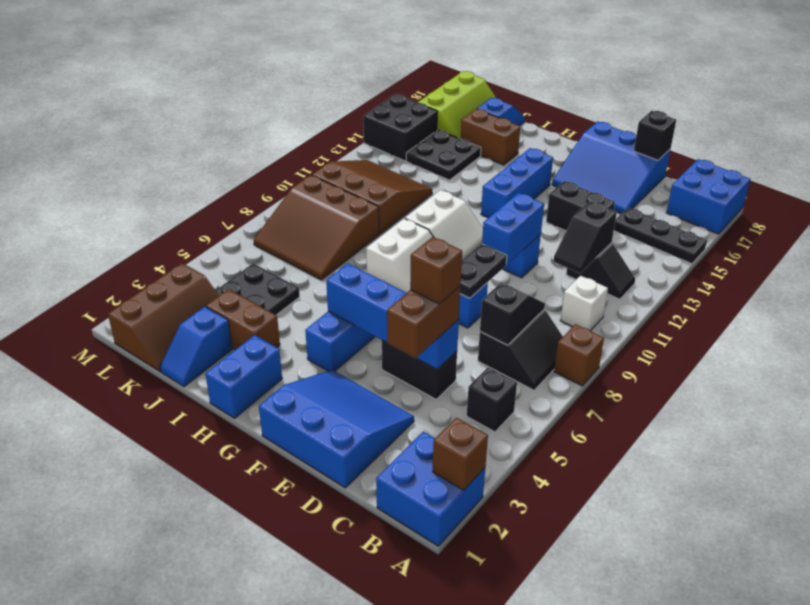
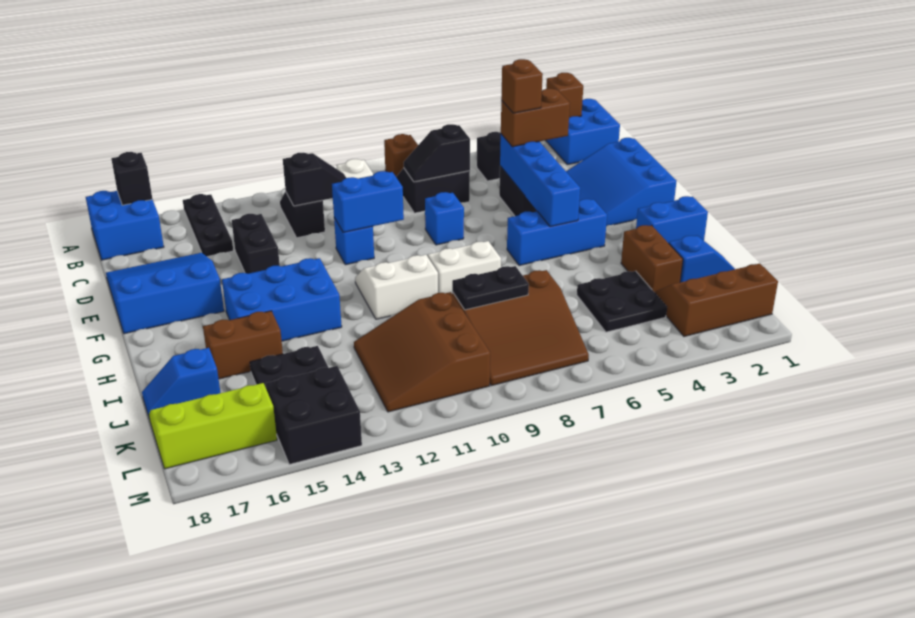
blue slope D16:F18 level 1 top 18 -> blue slope D16:F18 level 1 top F
black brick D18 level 2 -> black brick A17 level 2
black plate E8:E9 level 2 -> black plate J8:J9 level 2
blue brick G13:G15 level 1 -> blue brick G13:H15 level 1
brown brick I16:J16 level 1 -> brown brick I15:I16 level 1
brown slope J7:L9 level 1 top 9 -> brown slope J7:L9 level 1 top J

